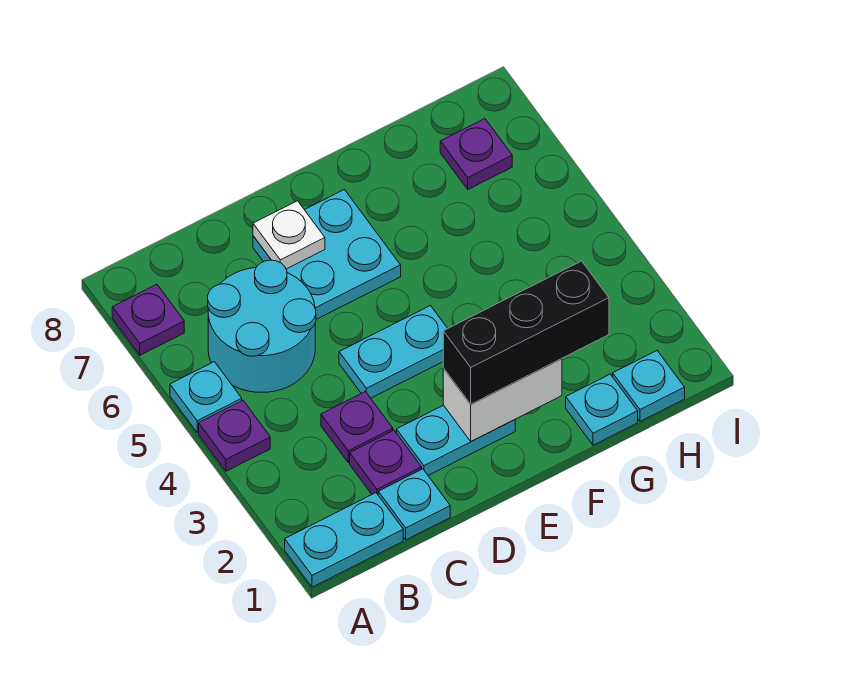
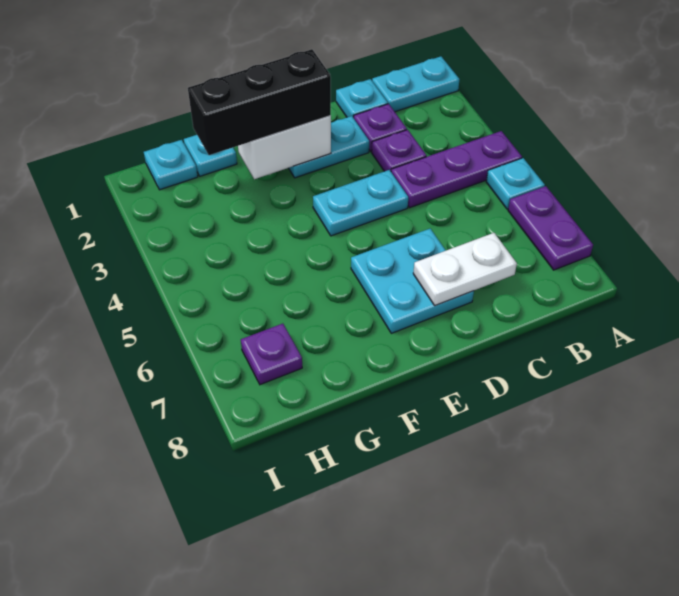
purple plate A4 level 1 -> purple plate A4:C4 level 1
purple plate A7 level 1 -> purple plate A6:A7 level 1
cyan round brick B5:C6 level 1 -> none
white plate D7 level 2 -> white plate C7:D7 level 2

